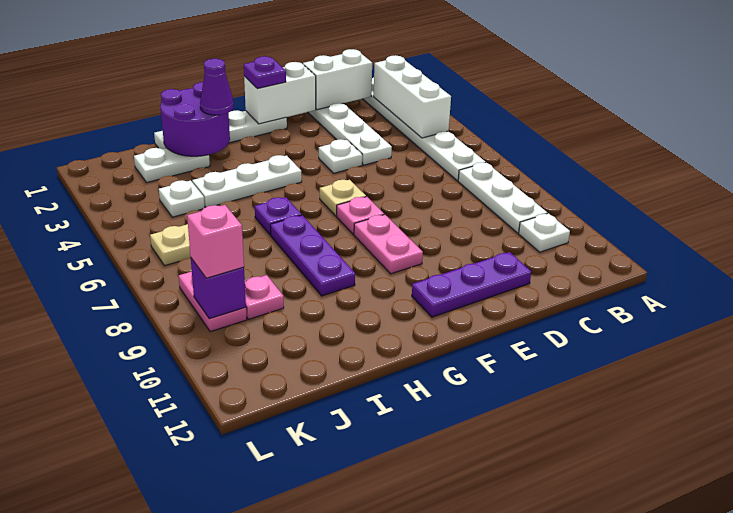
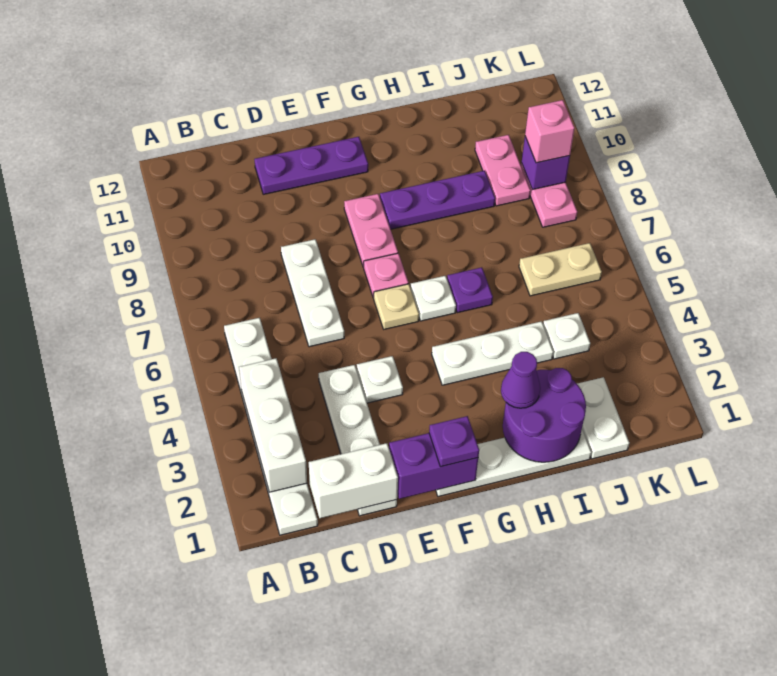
white plate B7:B9 level 1 -> white plate D6:D8 level 1
white plate B10 level 1 -> white plate G6 level 1
white brick E1:F1 level 2 -> purple brick E1:F1 level 2
purple plate H7:H9 level 1 -> purple plate G9:I9 level 1
white plate I2:J2 level 1 -> white plate J1:J2 level 1
pink plate J9 level 1 -> pink plate J9:J10 level 1

